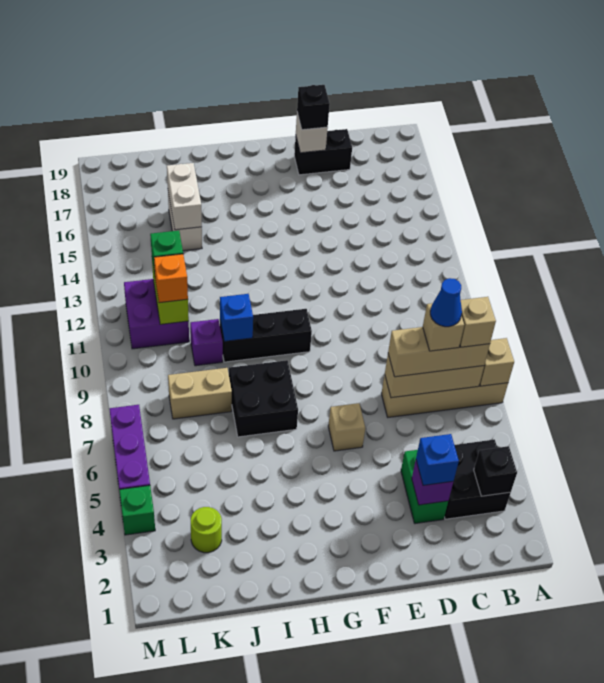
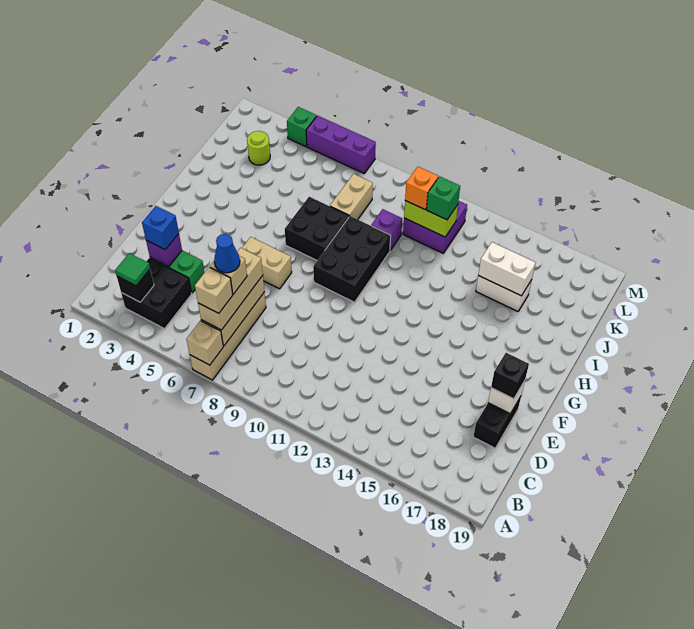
none -> green tile B3 level 3
tan brick F6 level 1 -> tan brick F6:F7 level 1
black brick G10:I10 level 1 -> black brick G9:I10 level 1
blue brick I10 level 2 -> none

